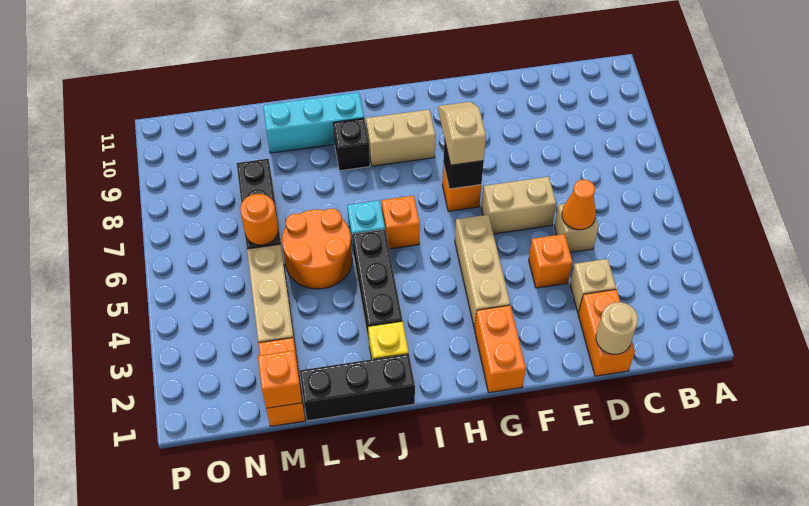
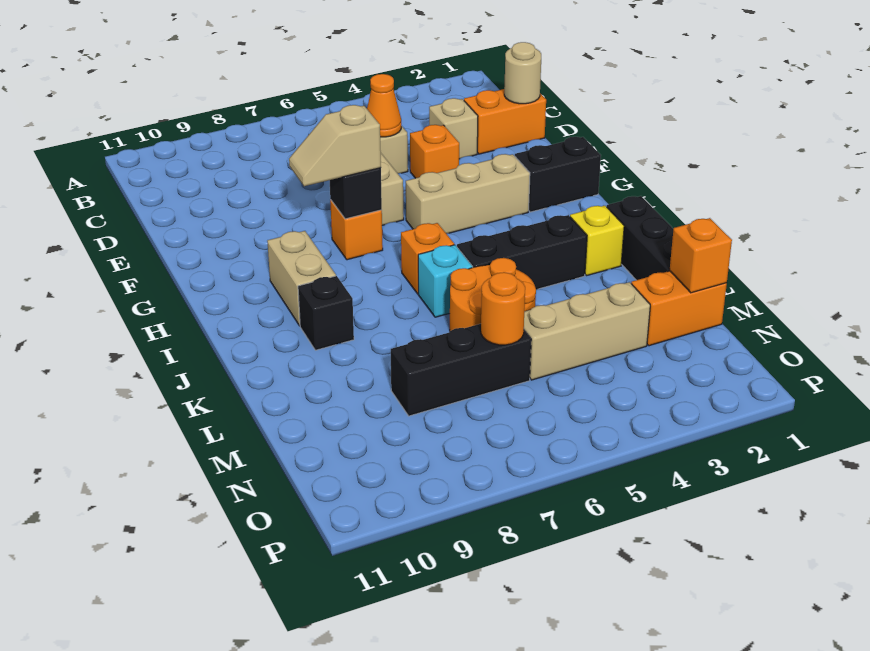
orange brick G1:G2 level 1 -> black brick G1:G2 level 1
cyan brick J10:L10 level 1 -> none

